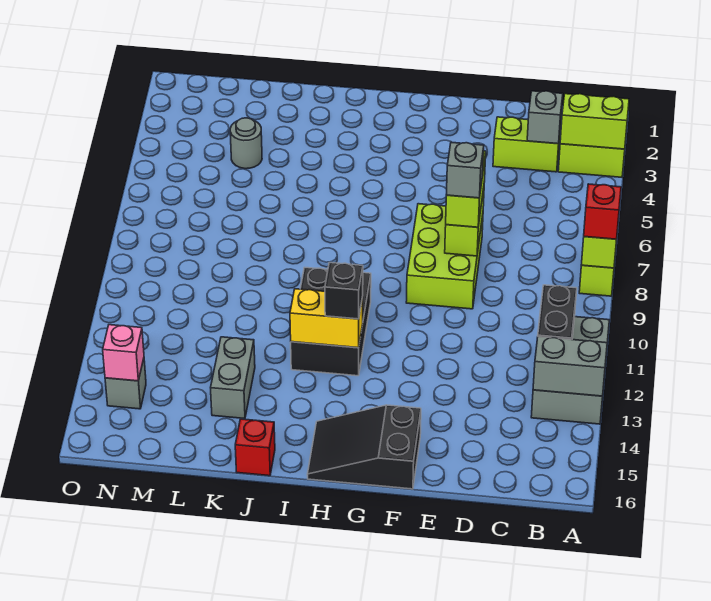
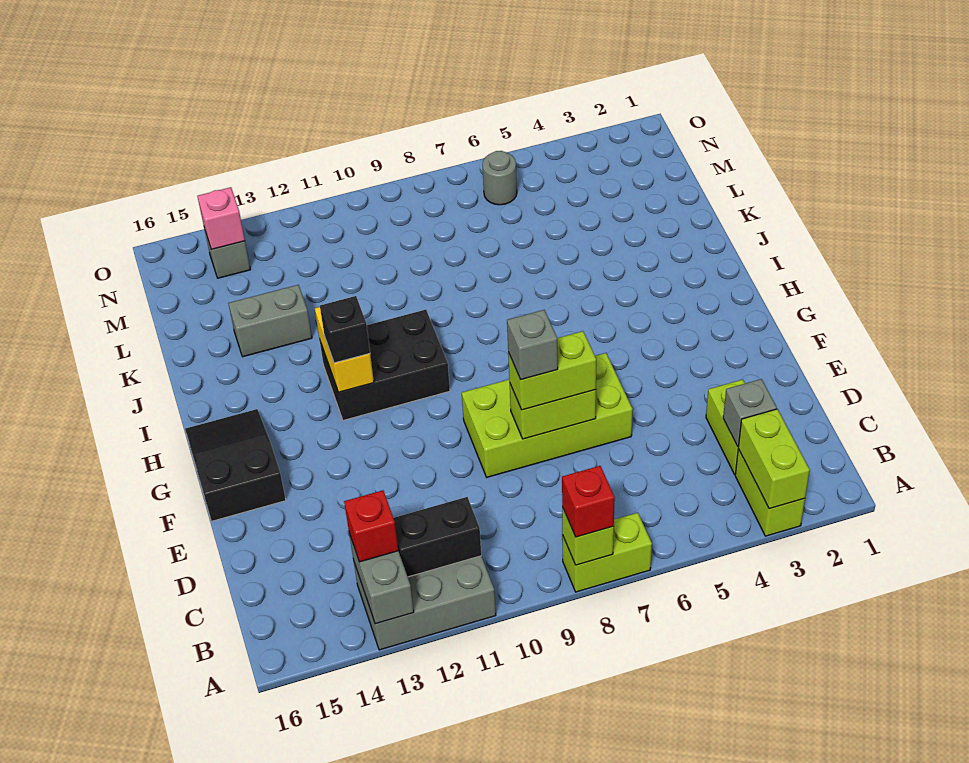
lime brick E7:F9 level 1 -> lime brick E6:F9 level 1
red brick J16 level 1 -> red brick B13 level 3
grey round brick L4 level 1 -> grey round brick N6 level 1

